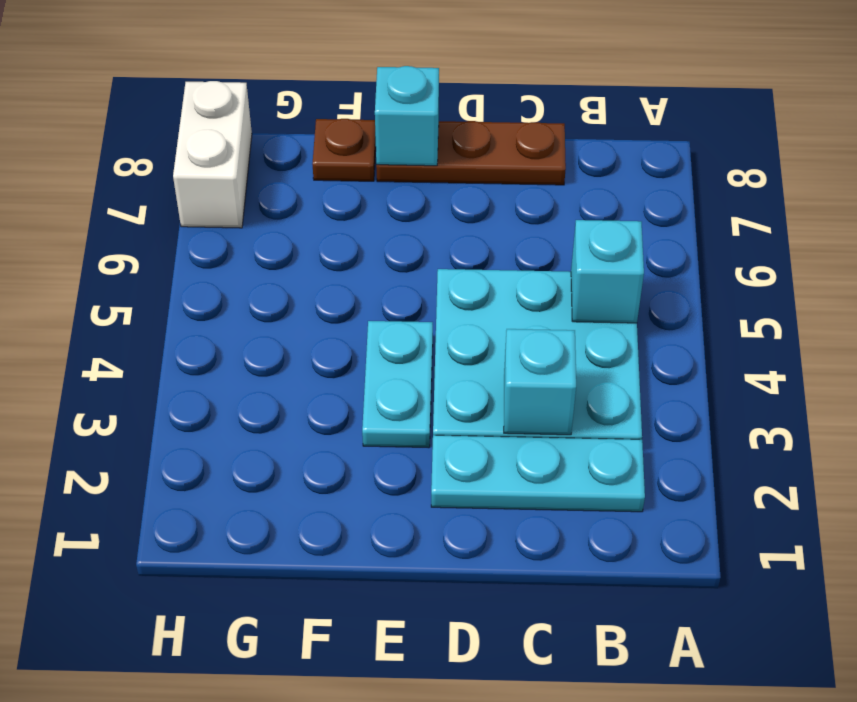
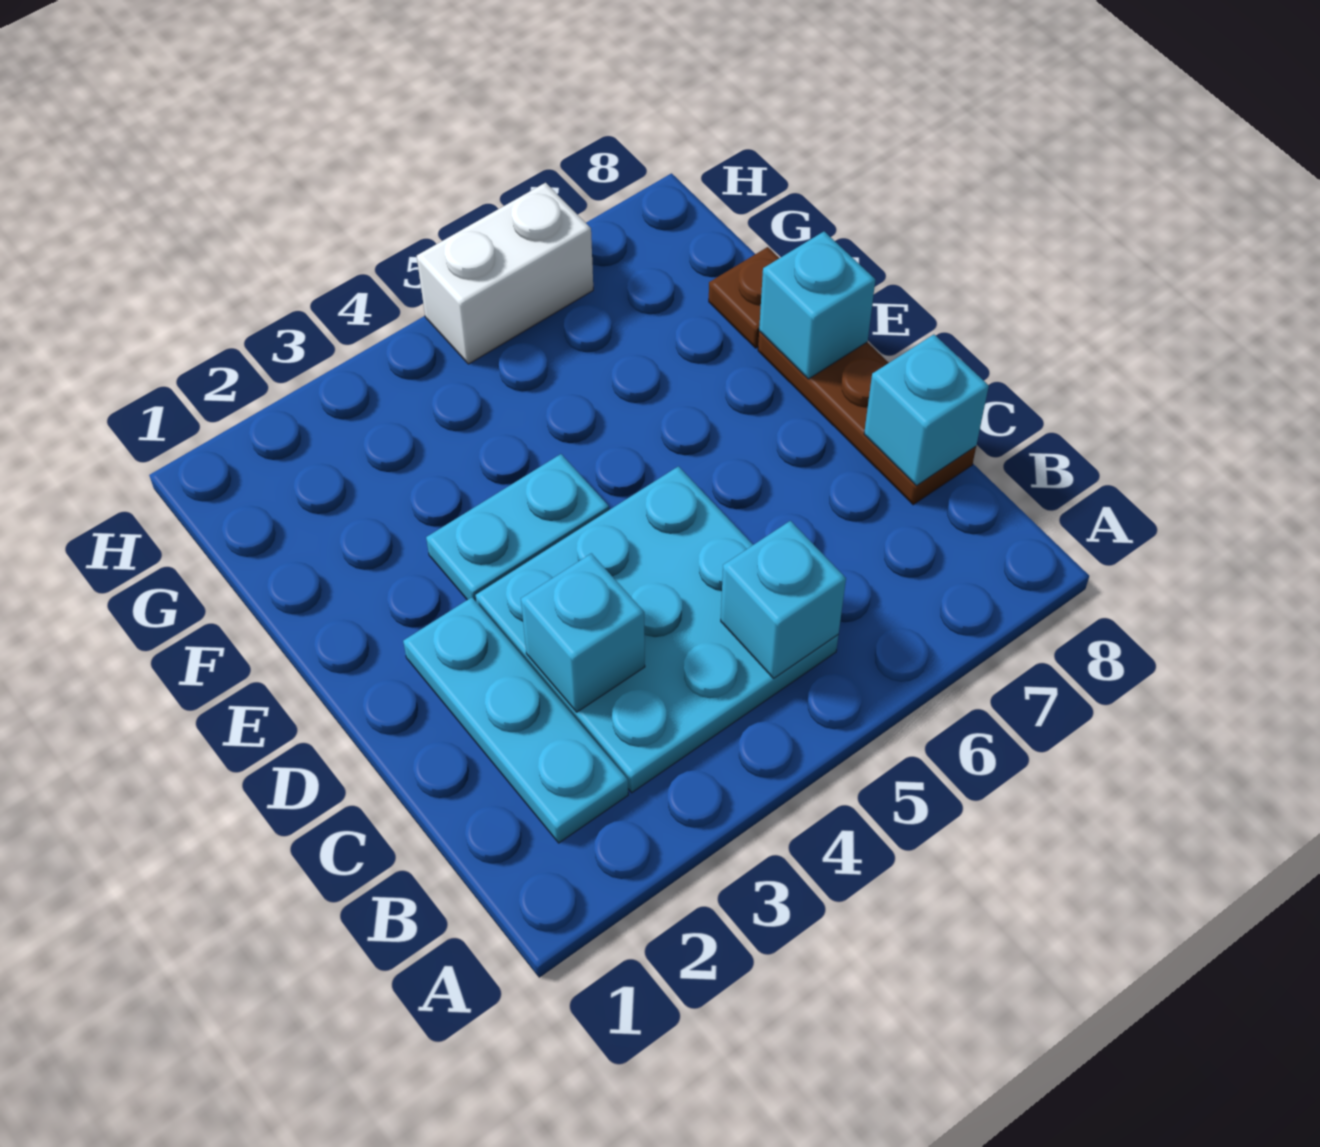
none -> cyan brick C8 level 2
white brick H7:H8 level 1 -> white brick H5:H6 level 1

